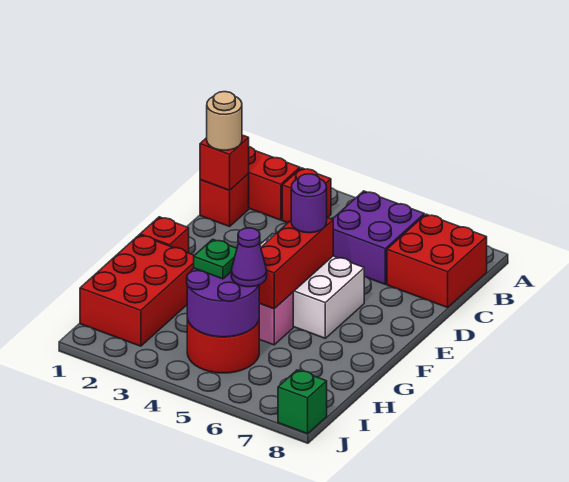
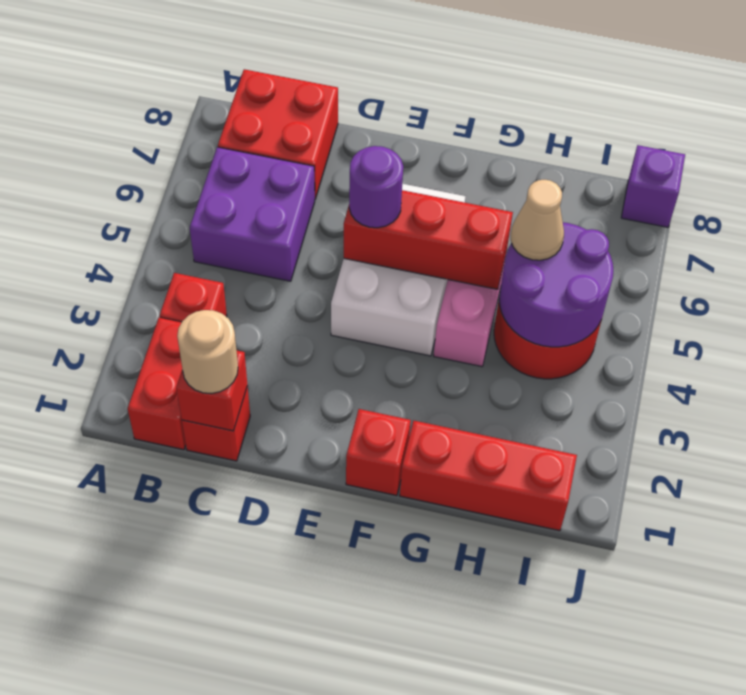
red brick G1:I2 level 1 -> red brick G1:I1 level 1
green plate H4 level 3 -> none
purple cone H5 level 3 -> tan cone H5 level 3
green brick J8 level 1 -> purple brick J8 level 1

